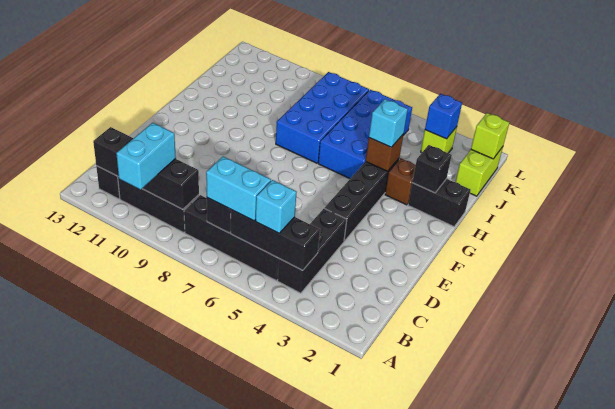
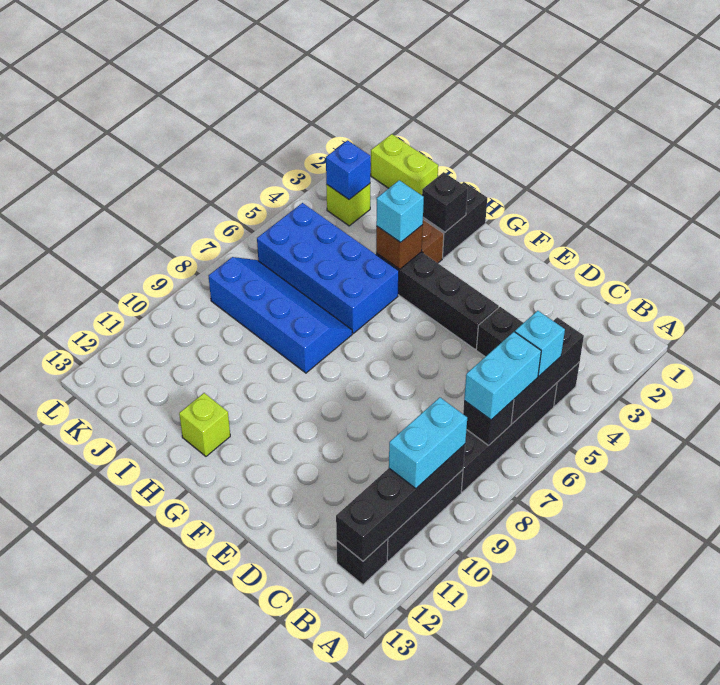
cyan brick A10:B10 level 3 -> cyan brick B9:B10 level 3
blue brick H7:K8 level 1 -> blue slope H7:K8 level 1 top 8
lime brick K1 level 2 -> lime brick H12 level 1

